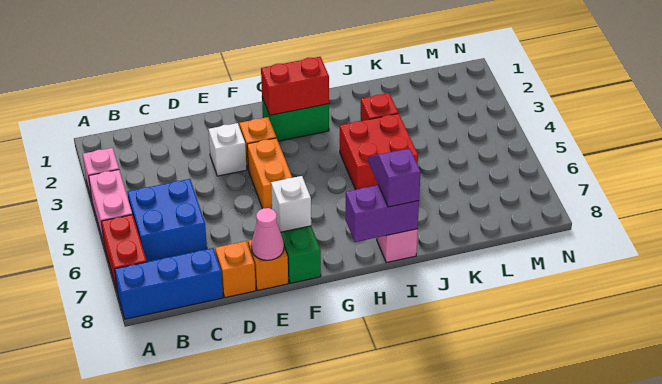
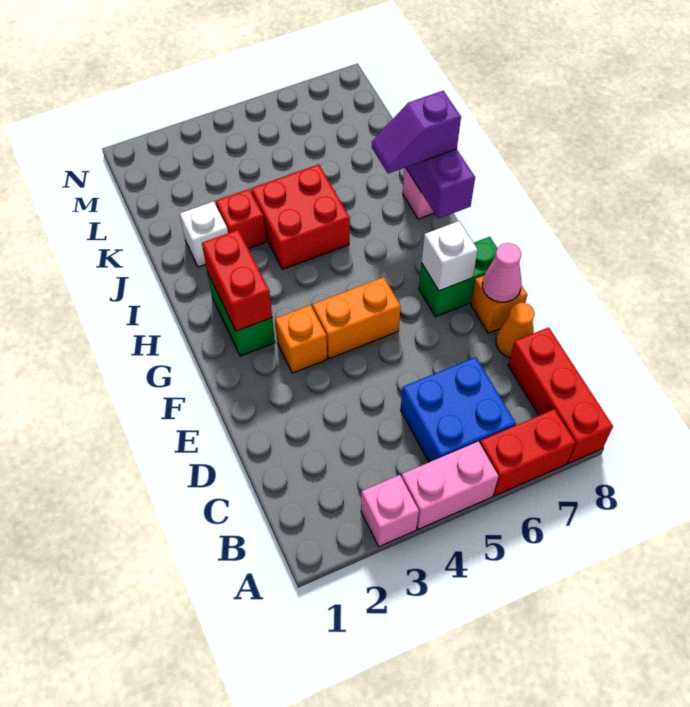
blue brick A8:C8 level 1 -> red brick A8:C8 level 1
orange brick D8 level 1 -> orange cone D8 level 1
white brick E3 level 1 -> white brick J2 level 1

